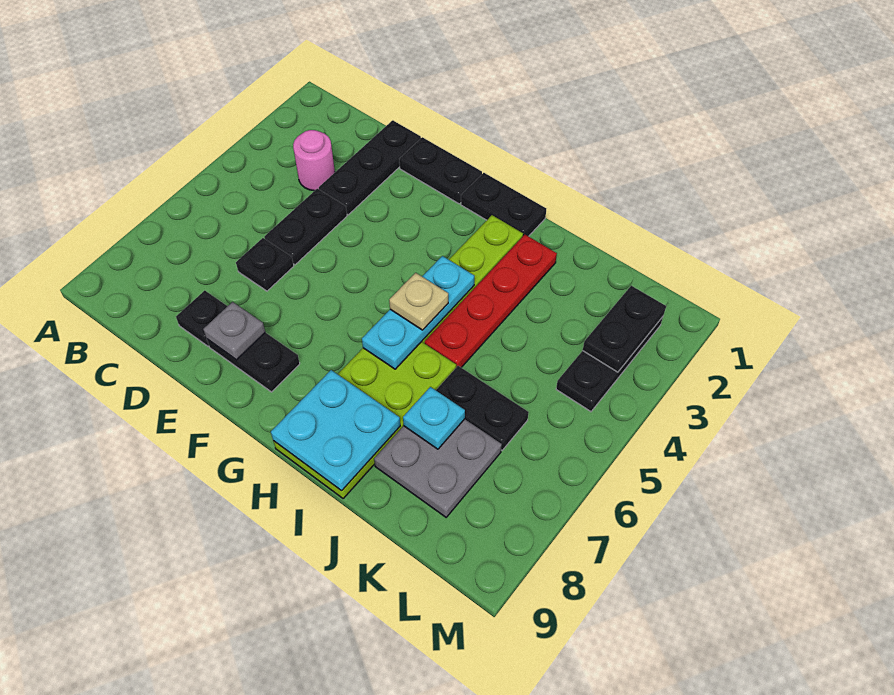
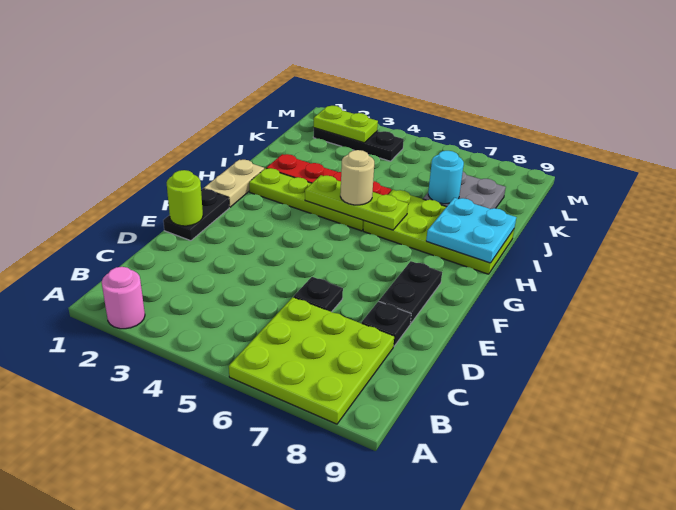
none -> lime plate A6:C8 level 1
pink round brick C3 level 1 -> pink round brick A2 level 1
black plate D1:D3 level 1 -> none
black plate D4:D5 level 1 -> none
none -> lime round brick E1 level 2
grey plate E8 level 2 -> none
black plate G1:H1 level 1 -> tan plate G1:H1 level 1
cyan plate H4:H6 level 2 -> lime plate H4:H6 level 2
tan plate H5 level 3 -> tan round brick H5 level 3
black plate J6:K6 level 1 -> none
cyan plate J7 level 2 -> cyan round brick J7 level 2
black plate L2:L3 level 2 -> lime plate L2:L3 level 2

